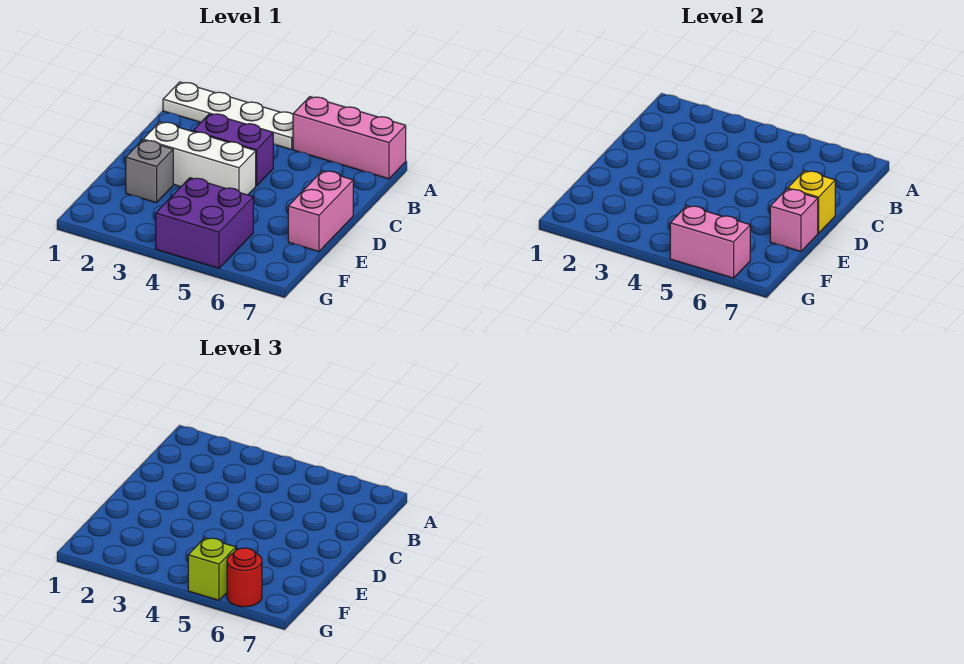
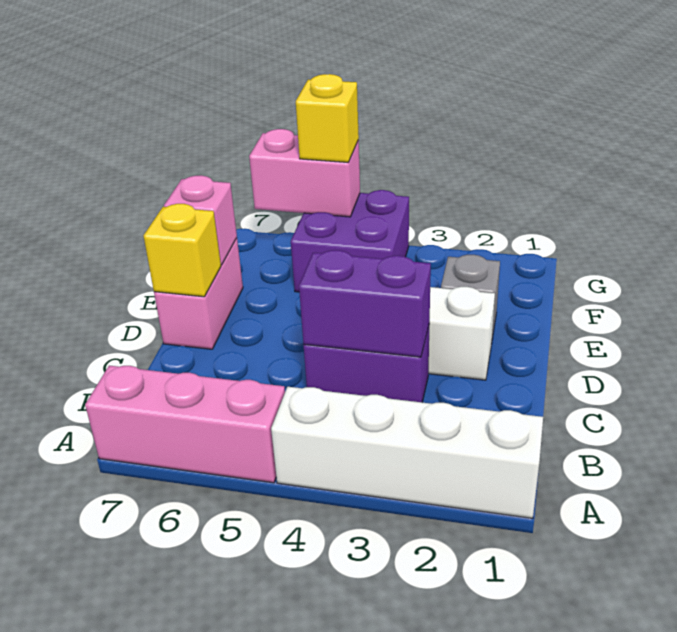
white plate A1:A4 level 1 -> white brick A1:A4 level 1
none -> purple brick C3:C4 level 2
lime brick G5 level 3 -> yellow brick G5 level 3
red round brick G6 level 3 -> none

